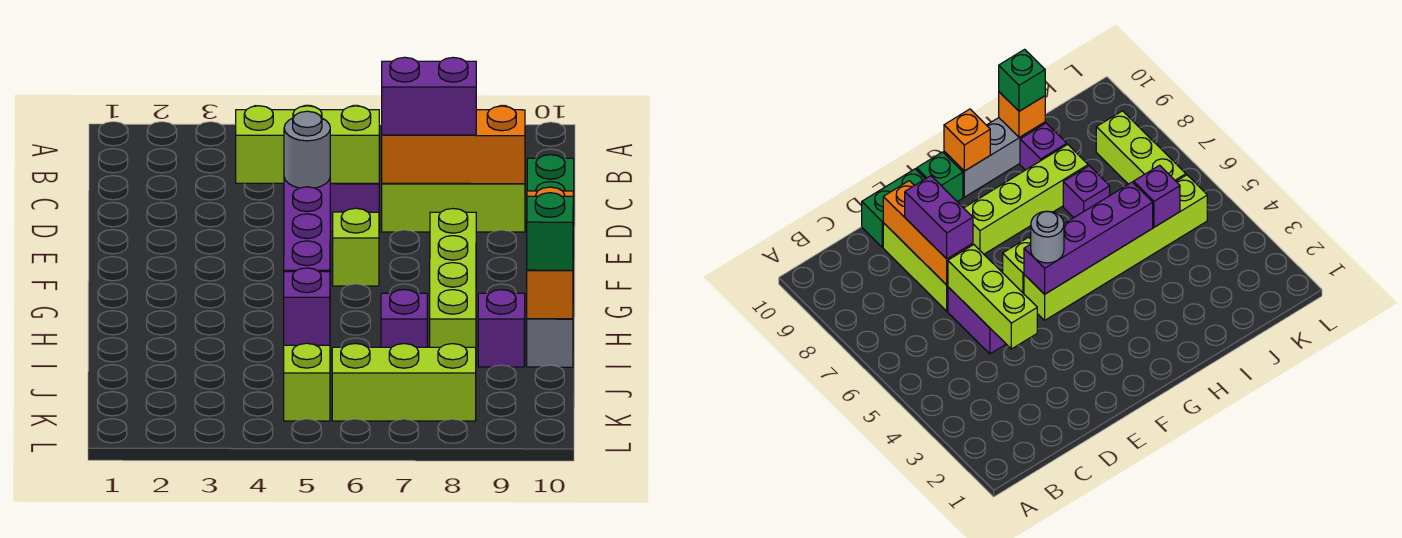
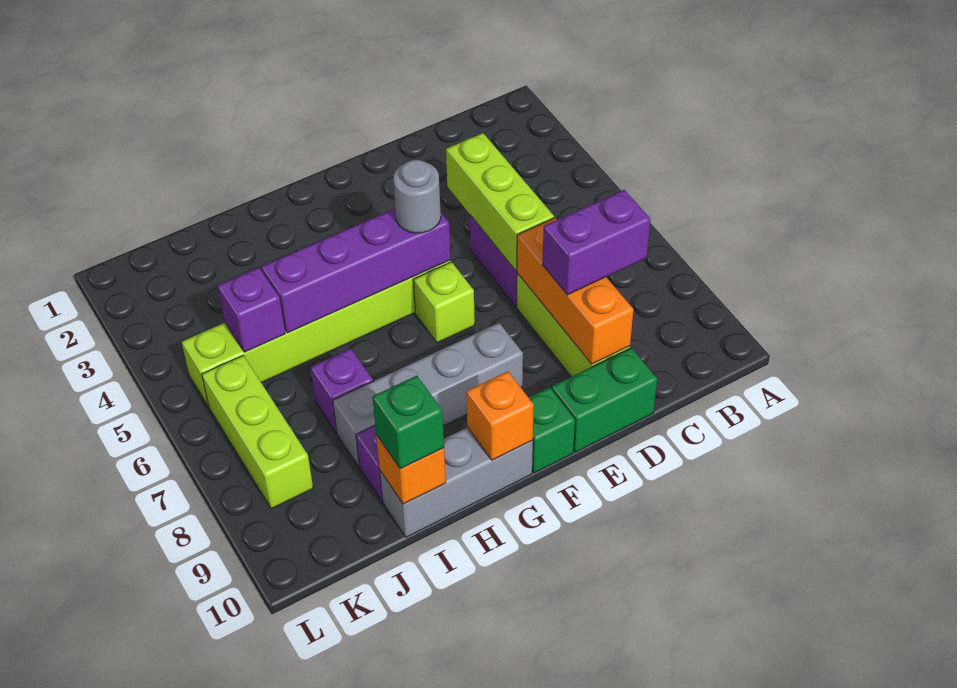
purple brick D7:D8 level 3 -> purple brick C8:D8 level 3
lime brick F8:I8 level 1 -> grey brick F8:I8 level 1

